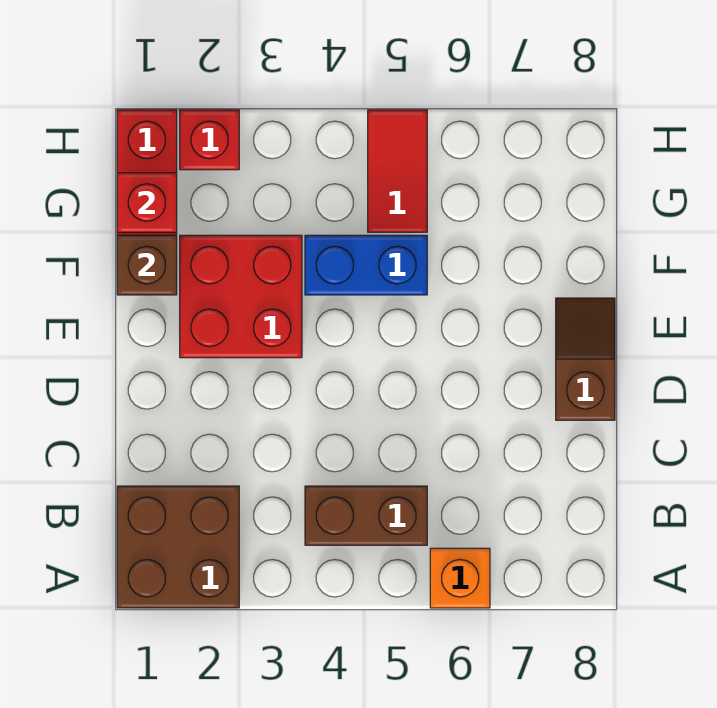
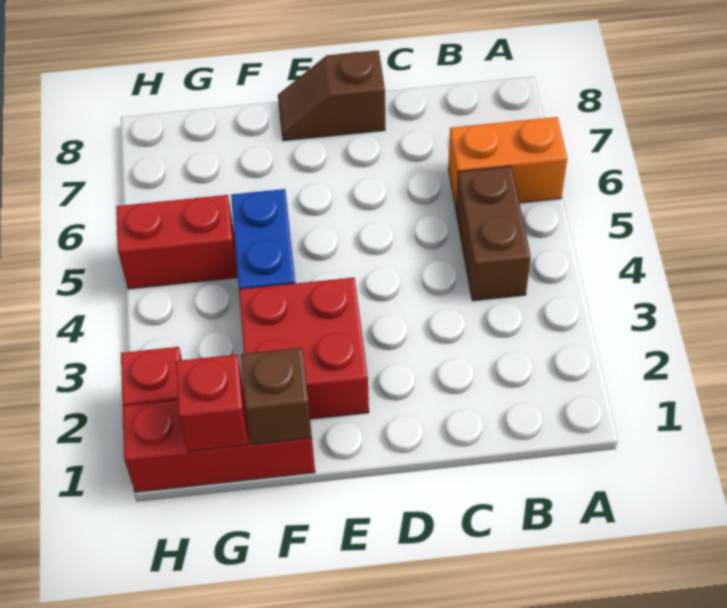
brown brick A1:B2 level 1 -> none
orange brick A6 level 1 -> orange brick A6:B6 level 1
red tile G5:H5 level 1 -> red brick G5:H5 level 1

